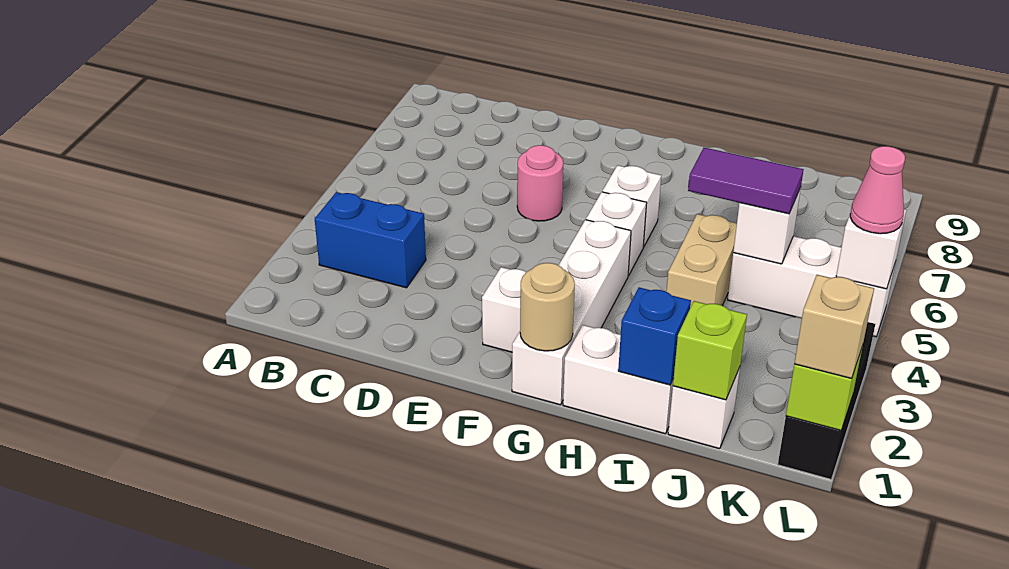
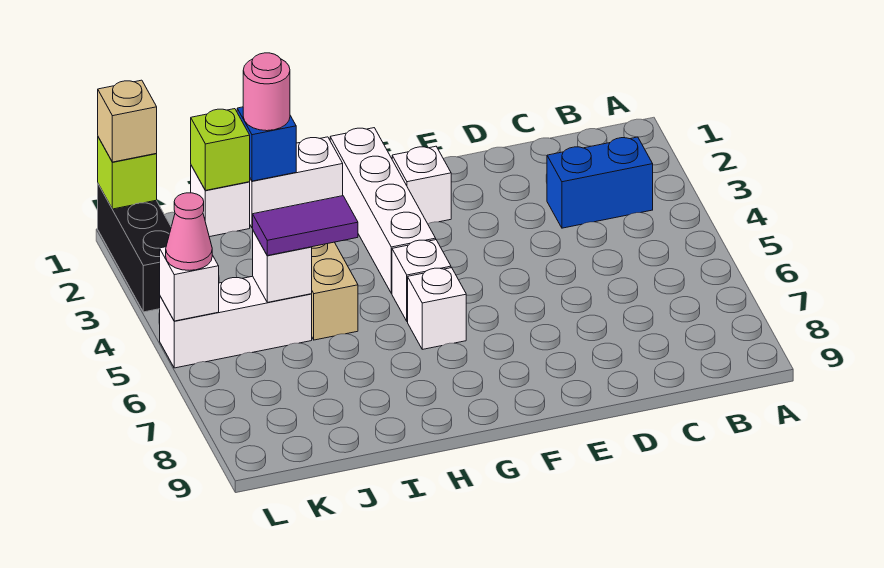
pink round brick E6 level 1 -> pink round brick I1 level 3
tan round brick G1 level 2 -> none

